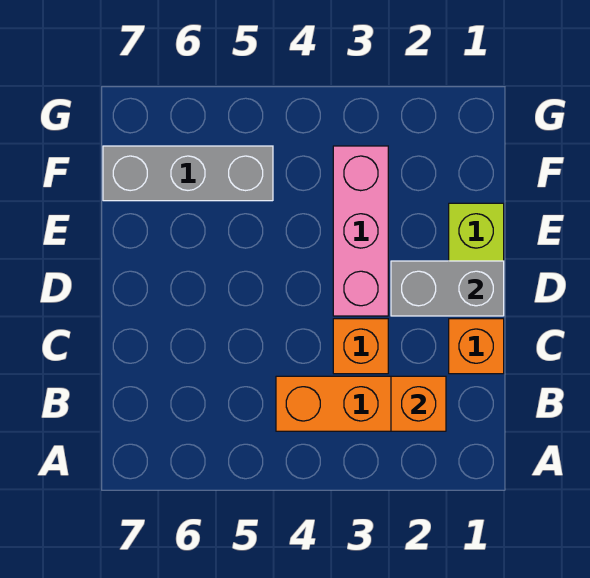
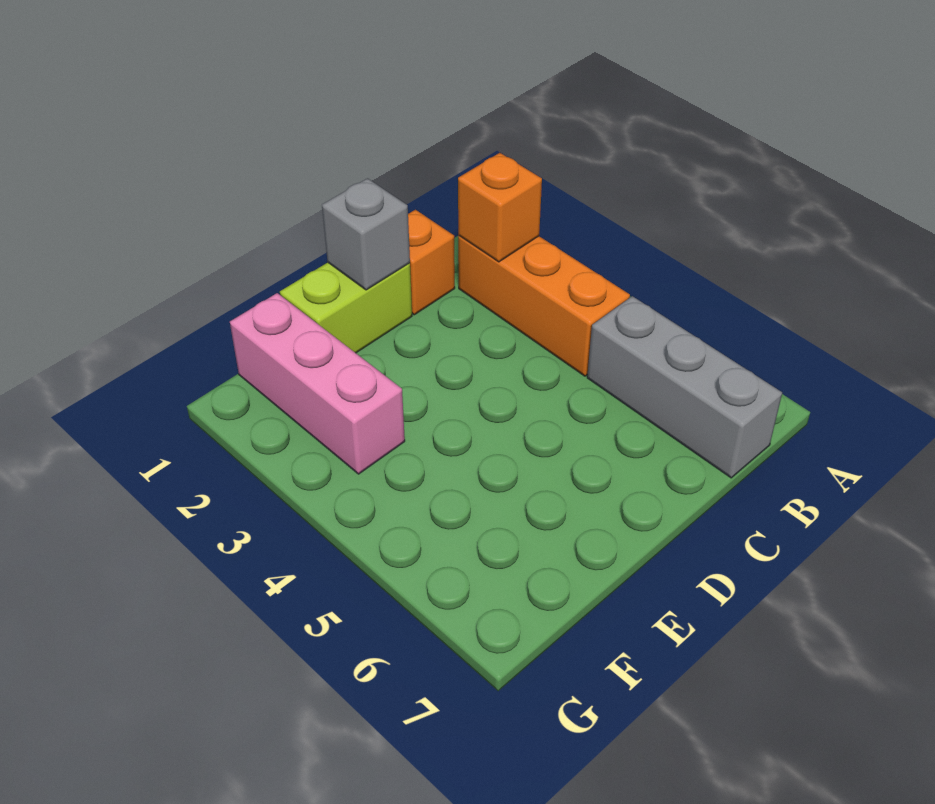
orange brick C3 level 1 -> none
grey brick D1:D2 level 2 -> grey brick D1 level 2
pink brick D3:F3 level 1 -> pink brick F1:F3 level 1
grey brick F5:F7 level 1 -> grey brick B5:B7 level 1

